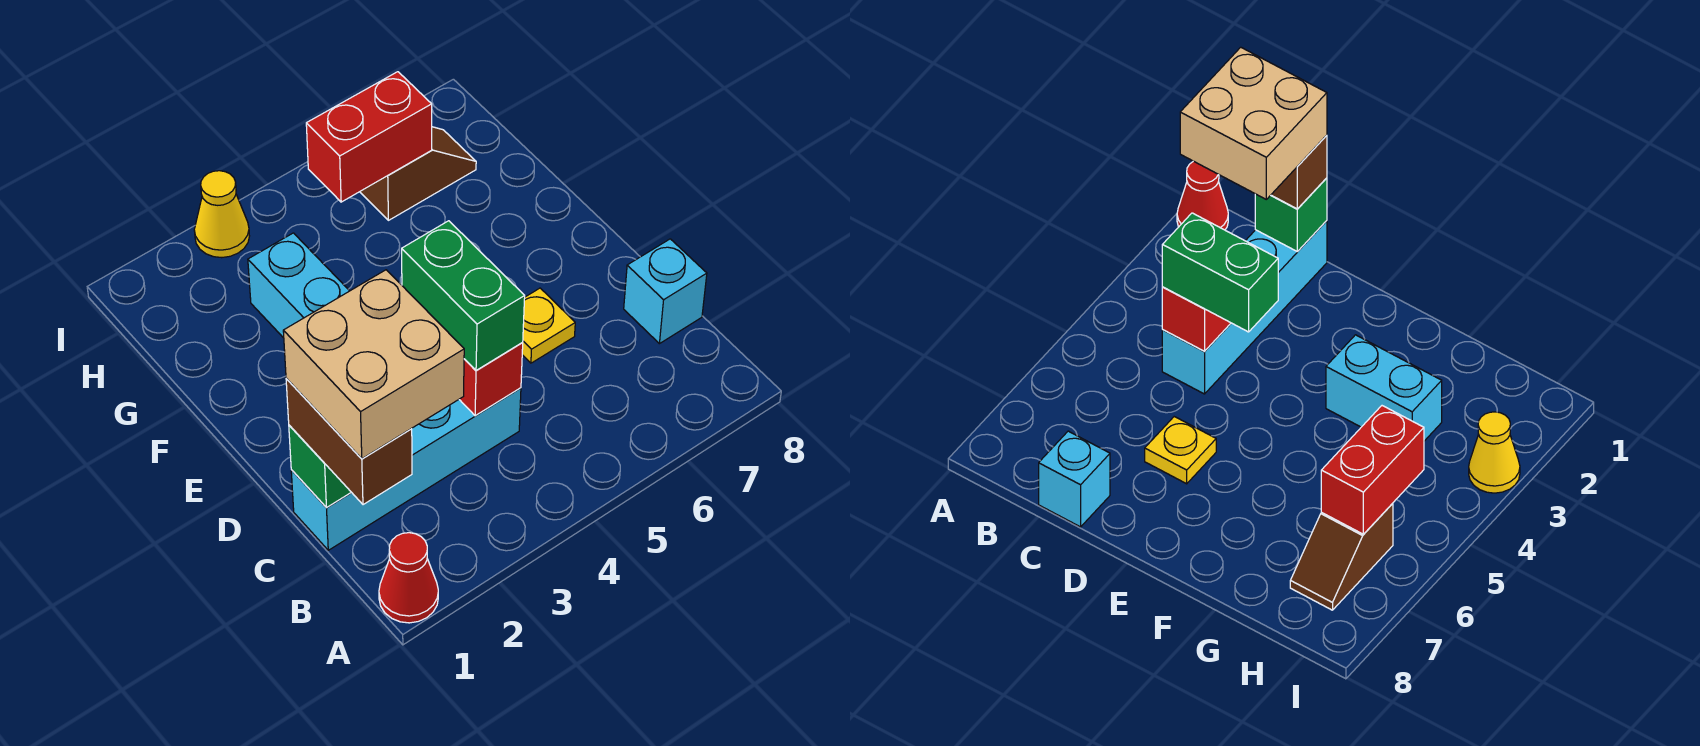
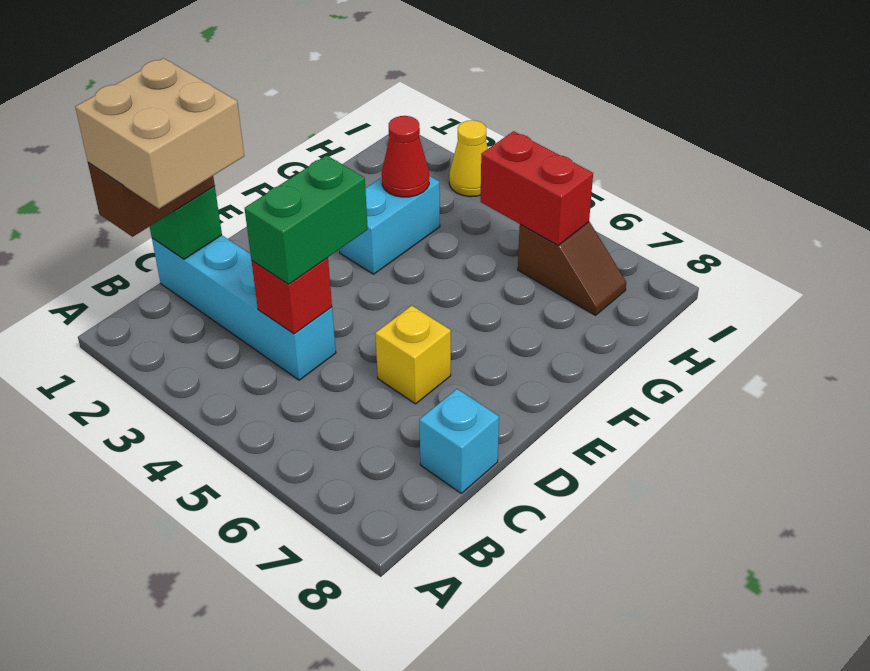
red cone A1 level 1 -> red cone G3 level 2
yellow plate D6 level 1 -> yellow brick D6 level 1

